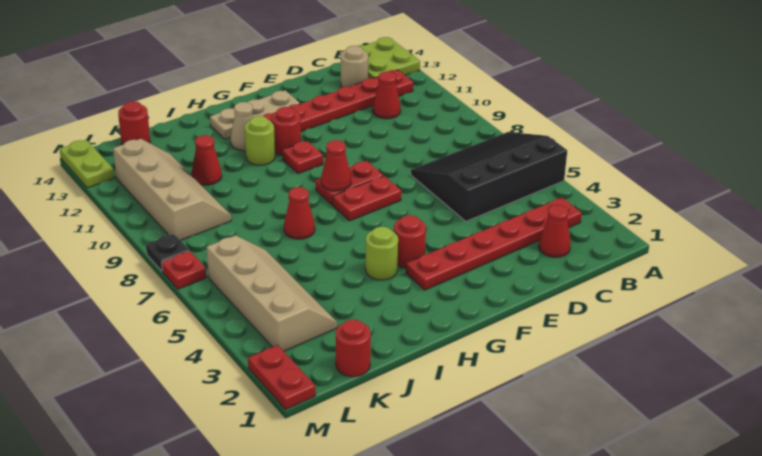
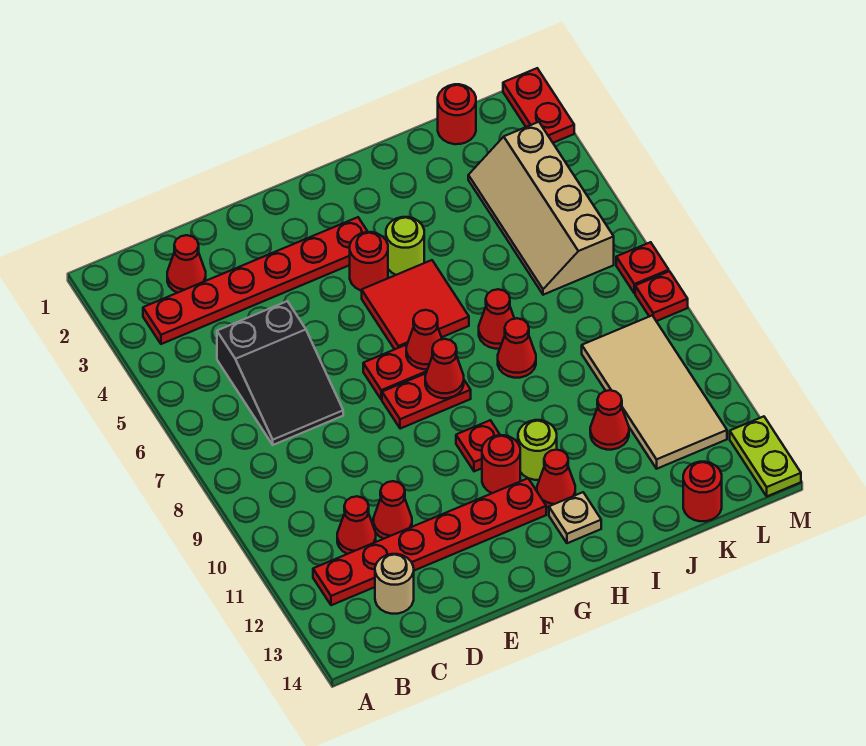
black slope A5:D7 level 1 top 5 -> black slope C5:D7 level 1 top 5
lime plate A13:B14 level 1 -> none
none -> red cone D11 level 1
tan plate F13:H13 level 1 -> tan plate H13 level 1
none -> red tile G5:H6 level 1
none -> red cone G7 level 2
tan cone H12 level 1 -> red cone H12 level 1
none -> red cone I8 level 1
tan slope K9:L12 level 1 top L -> tan tile K9:L12 level 1
black plate M8 level 1 -> red plate M8 level 1

